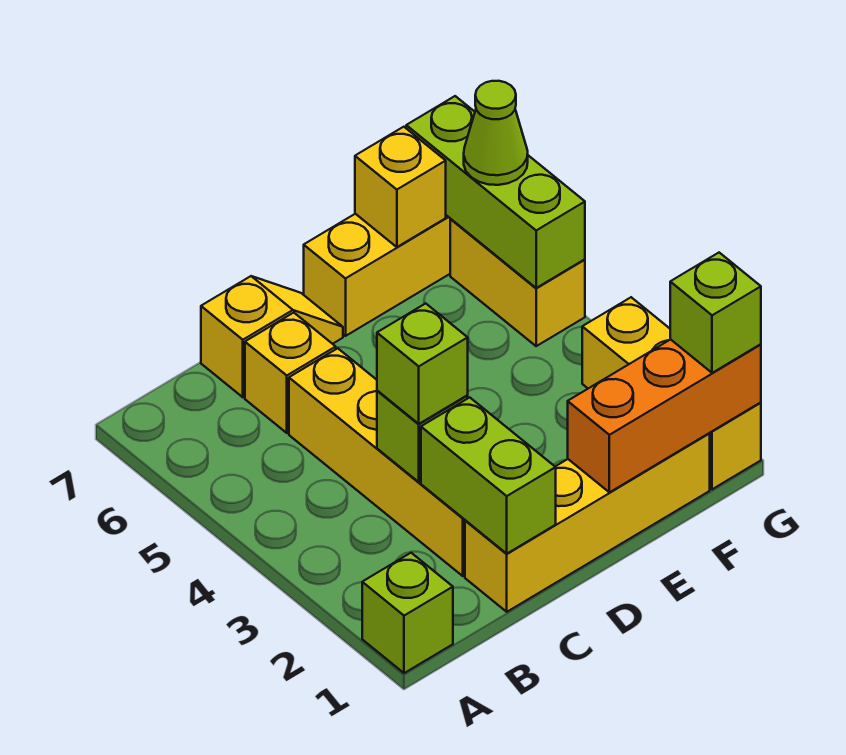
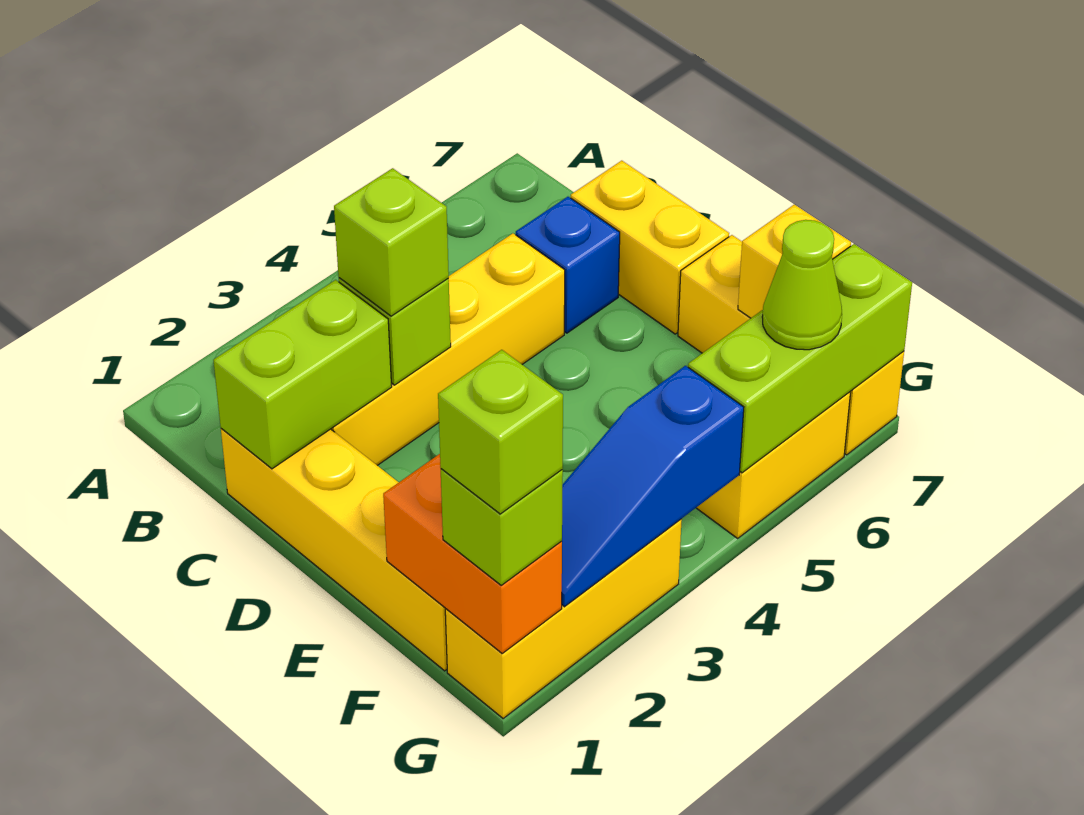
lime brick A1 level 1 -> lime brick G1 level 4
yellow brick C6 level 1 -> blue brick C6 level 1
yellow slope C7:D7 level 1 top C -> yellow brick C7:D7 level 1
orange brick E1:G1 level 2 -> orange brick F1:G1 level 2
none -> blue slope G2:G4 level 2 top 4

